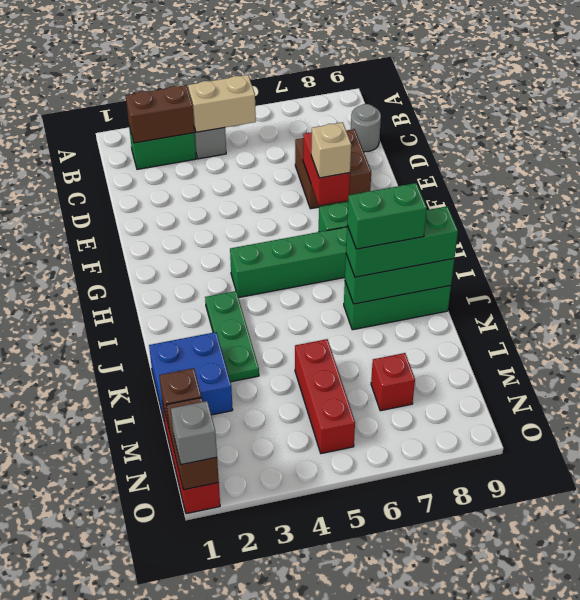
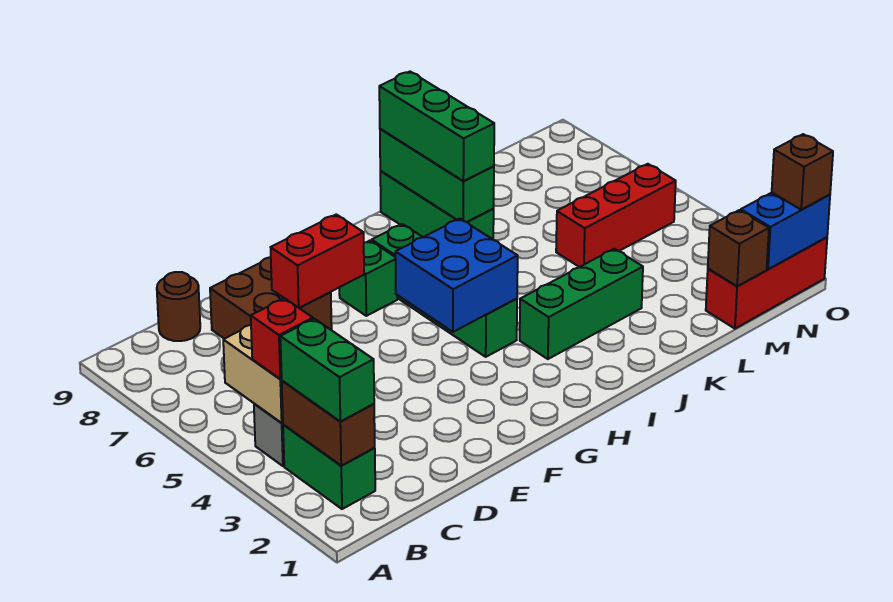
grey round brick C9 level 1 -> brown round brick C9 level 1
tan brick F7 level 3 -> none
green plate I3:K3 level 1 -> green brick I3:K3 level 1
green brick J7:J8 level 4 -> green brick B2:B3 level 3
blue brick K1:L2 level 1 -> blue brick G4:H5 level 2
red brick M7 level 1 -> red brick B4 level 3
brown brick N1:O1 level 2 -> blue brick N1:O1 level 2
grey brick O1 level 3 -> brown brick O1 level 3

